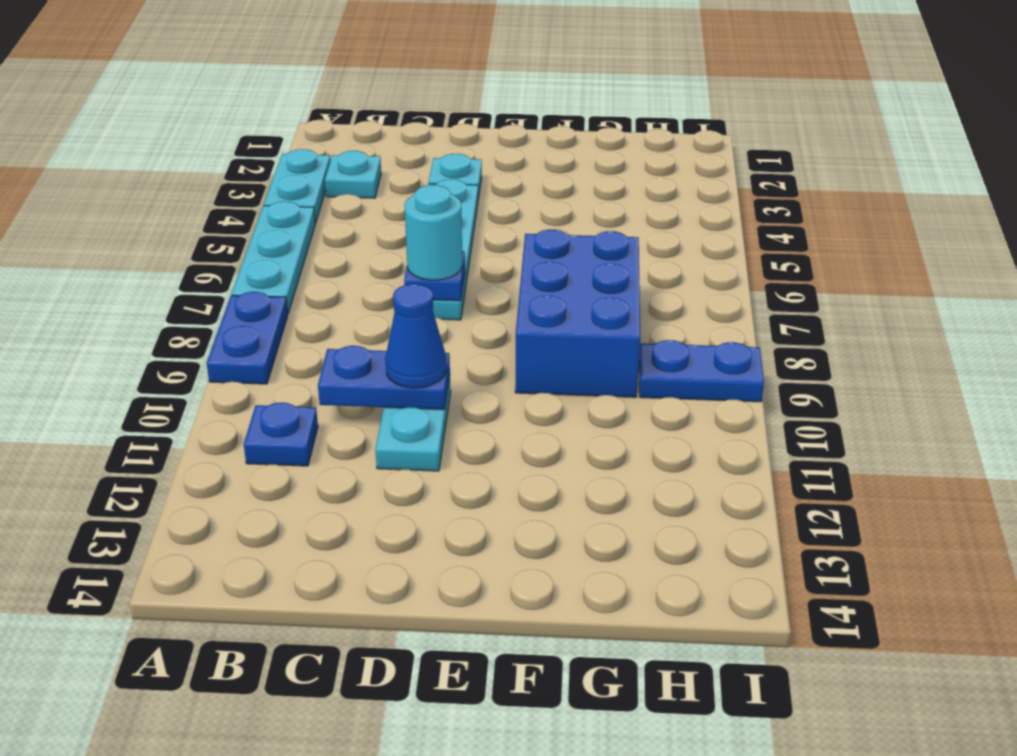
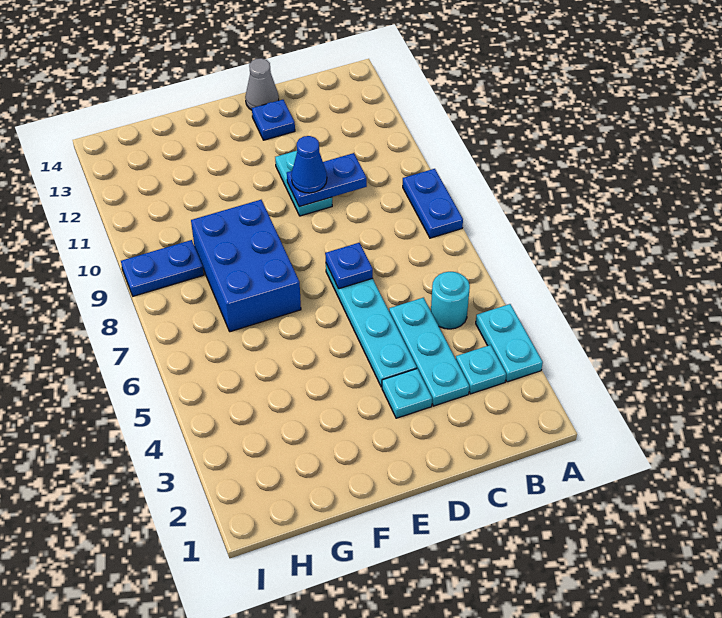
cyan plate A5:A7 level 1 -> cyan plate C3:C5 level 1
blue plate B11 level 1 -> blue plate D13 level 1
cyan round brick D7 level 3 -> cyan round brick B5 level 1
none -> grey cone D14 level 1

